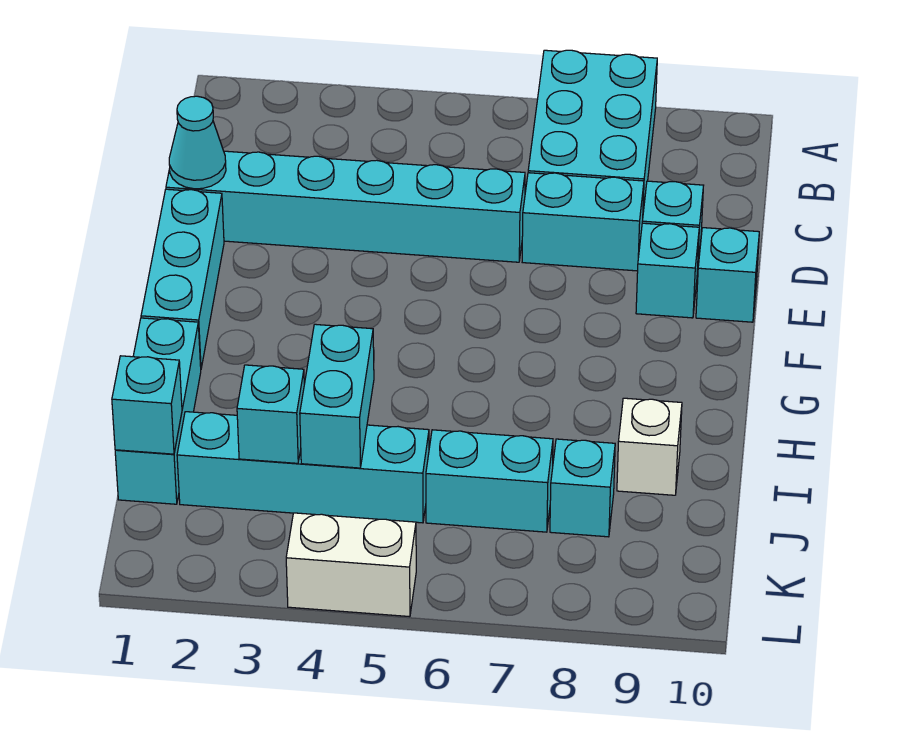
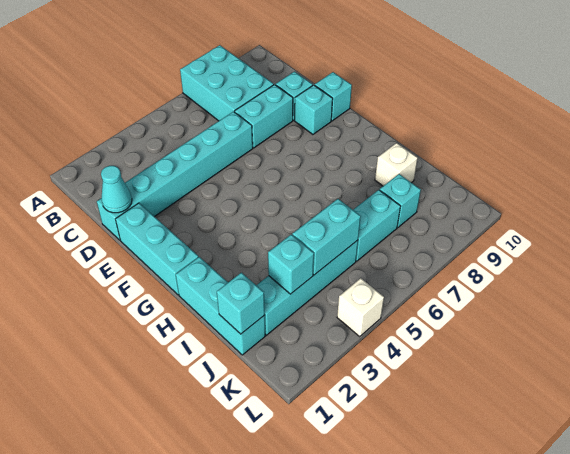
cyan brick I4:J4 level 2 -> cyan brick J4:J5 level 2
white brick L4:L5 level 1 -> white brick L4 level 1

